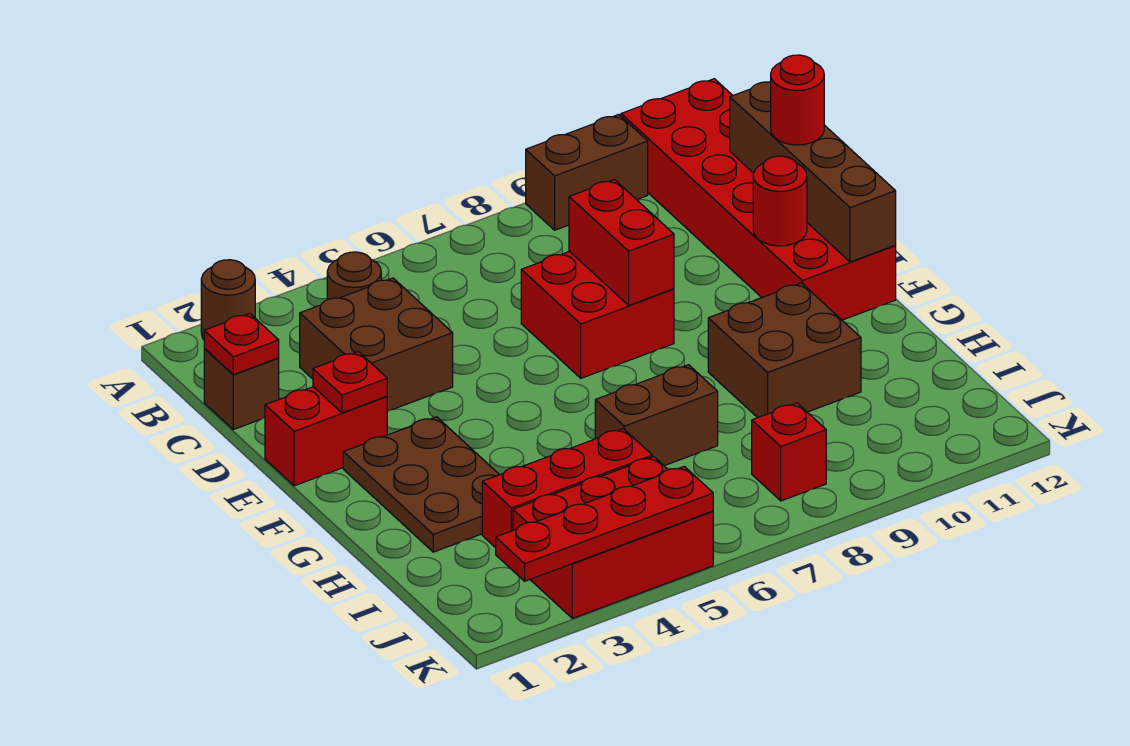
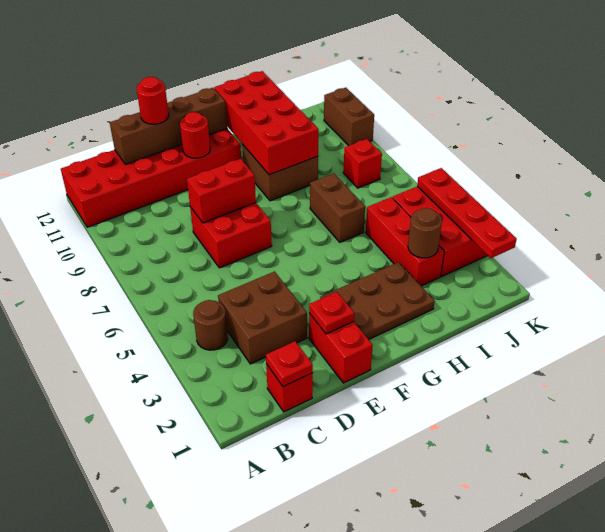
brown round brick A2 level 1 -> brown round brick I3 level 2
brown brick A9:A10 level 1 -> brown brick K10:K11 level 1
brown brick C1 level 1 -> red brick C1 level 1
none -> red brick G9:H12 level 2

